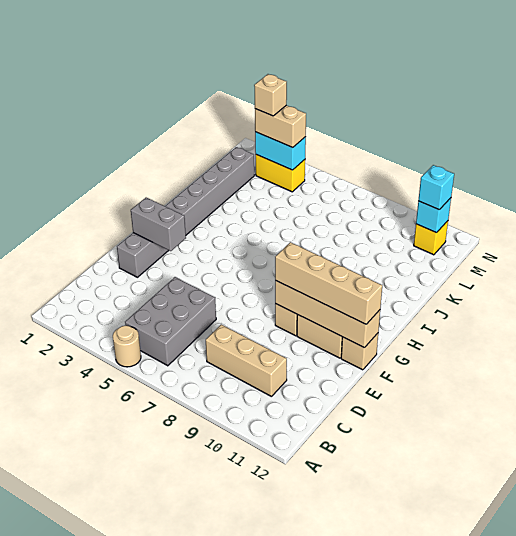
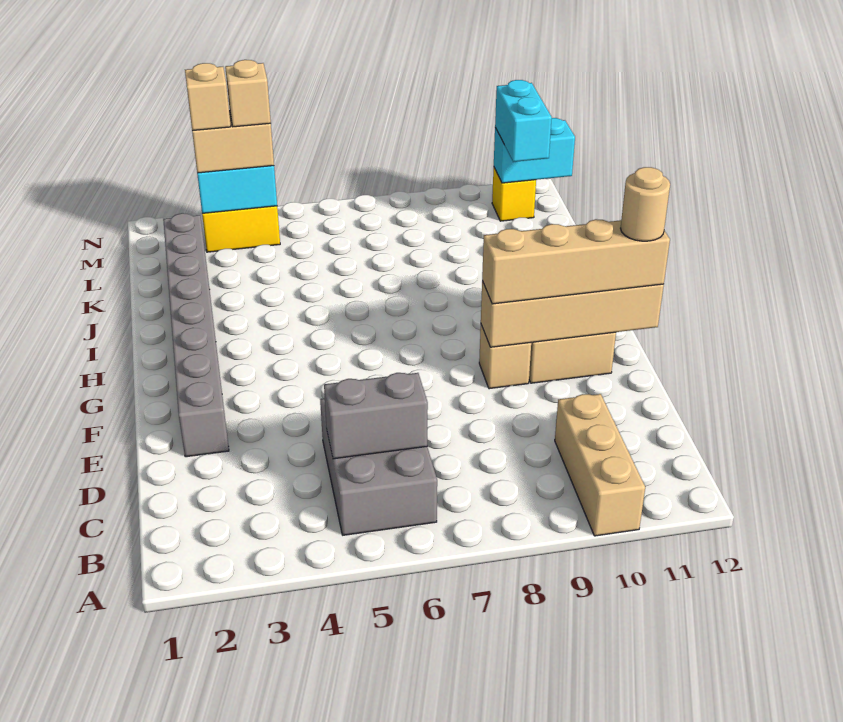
tan round brick A5 level 1 -> tan round brick F12 level 4
tan brick C8:C10 level 1 -> tan brick A10:C10 level 1
grey brick F2:F3 level 2 -> grey brick C5:C6 level 2
tan brick F12 level 1 -> tan brick M4 level 4
cyan brick M11 level 2 -> cyan brick M11:M12 level 2
cyan brick M11 level 3 -> cyan brick L11:M11 level 3

